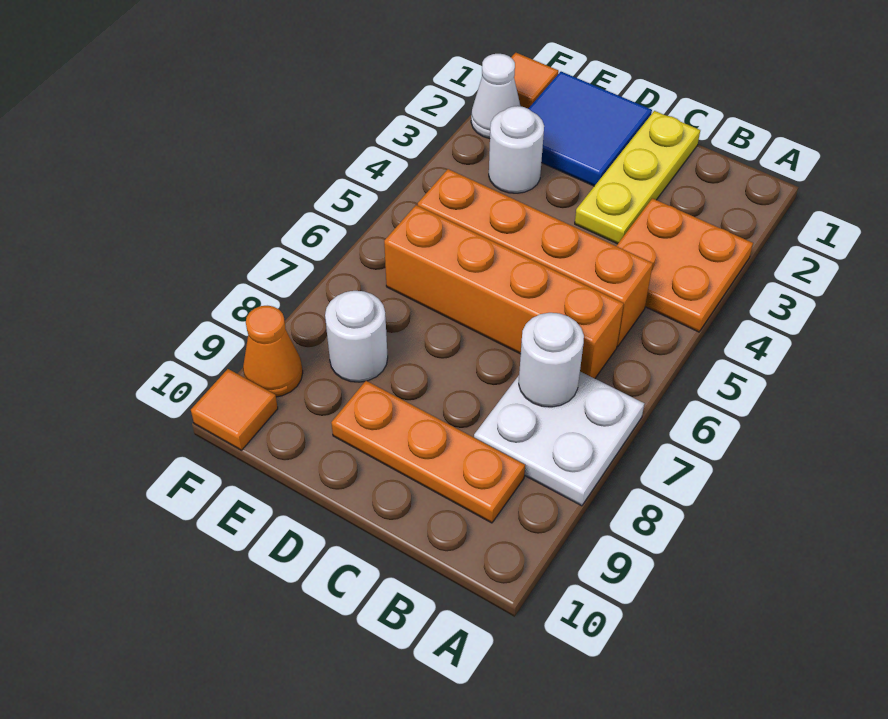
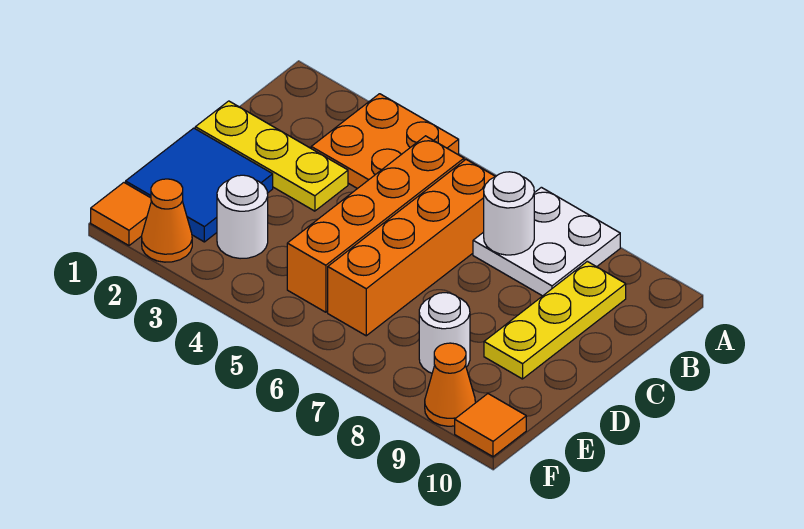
orange plate B9:D9 level 1 -> yellow plate B9:D9 level 1
white cone F2 level 1 -> orange cone F2 level 1

